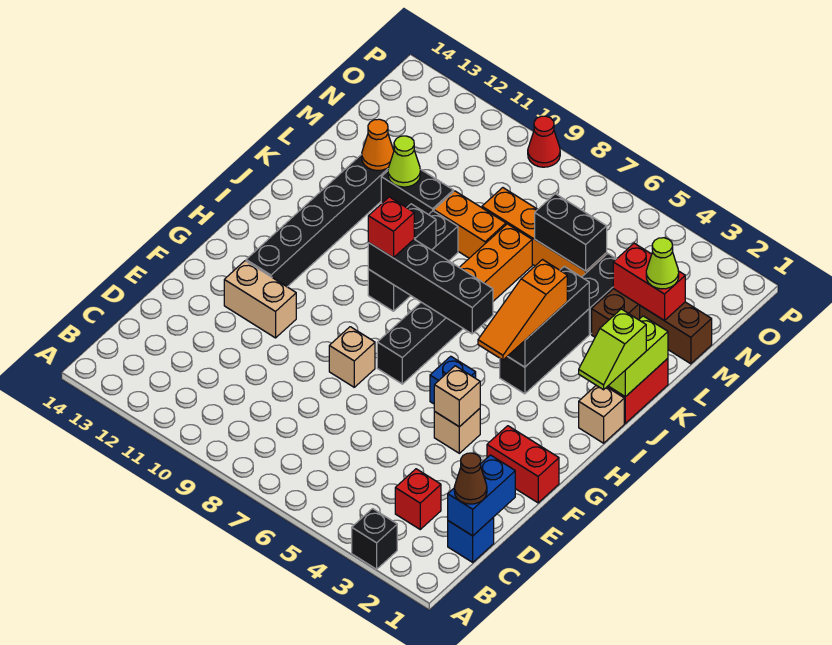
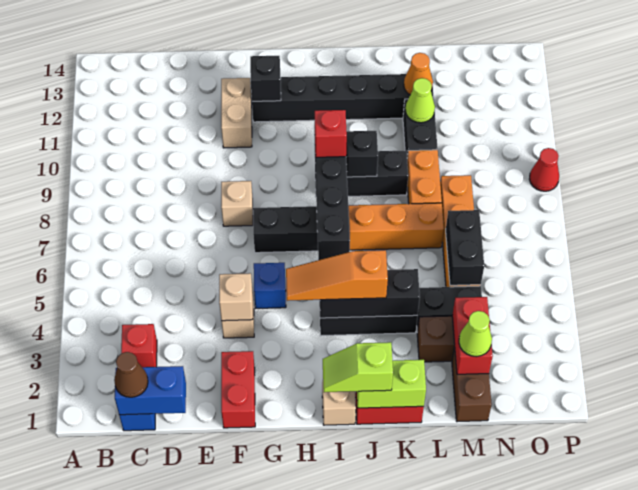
black brick A3 level 1 -> black brick G12 level 2

